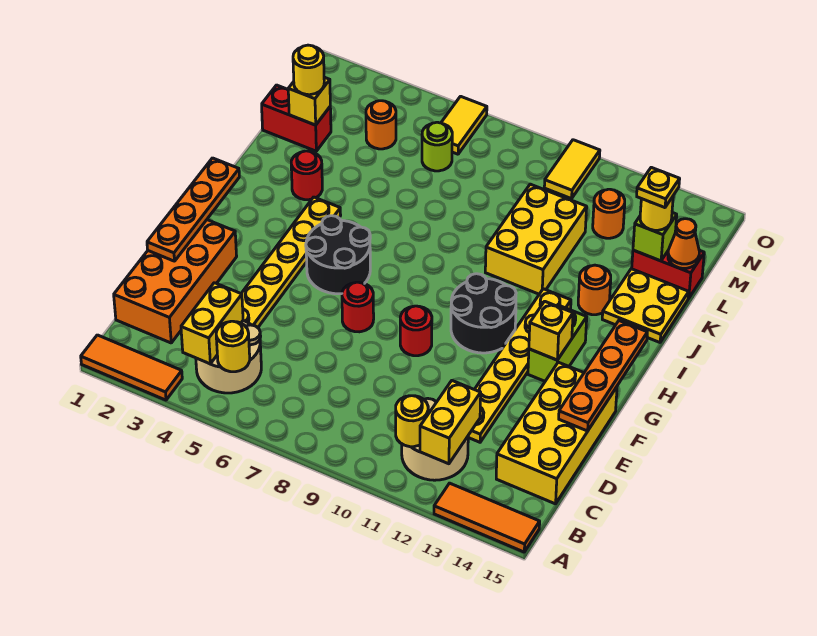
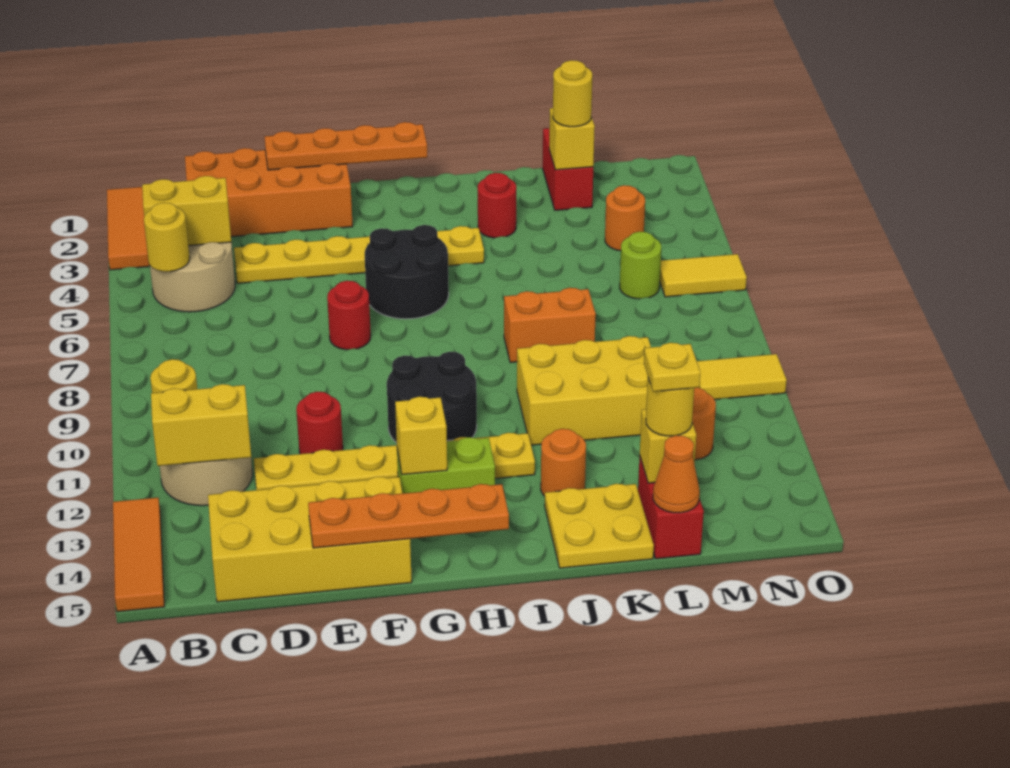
red round brick F9 level 1 -> red round brick E11 level 1
none -> orange brick J8:K8 level 1
lime brick L14 level 2 -> yellow brick L14 level 2

